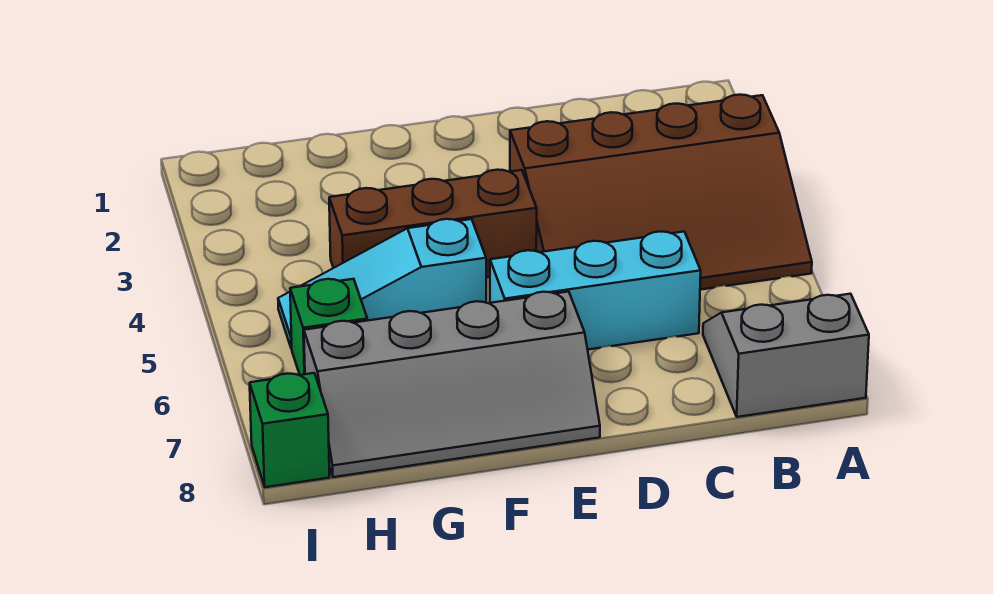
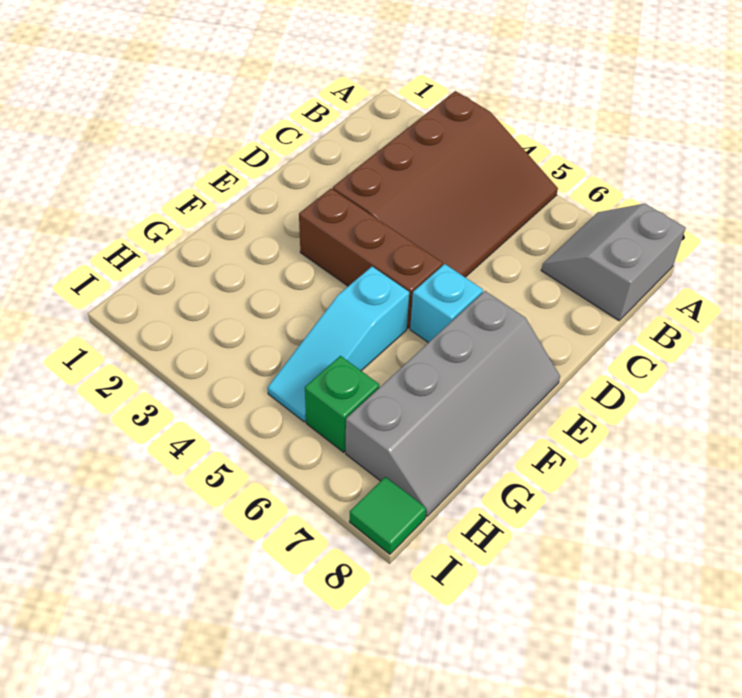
cyan brick C6:E6 level 1 -> cyan brick E6 level 1
brown brick E4:G4 level 1 -> brown brick E3:E5 level 1
green brick I8 level 1 -> green tile I8 level 1

